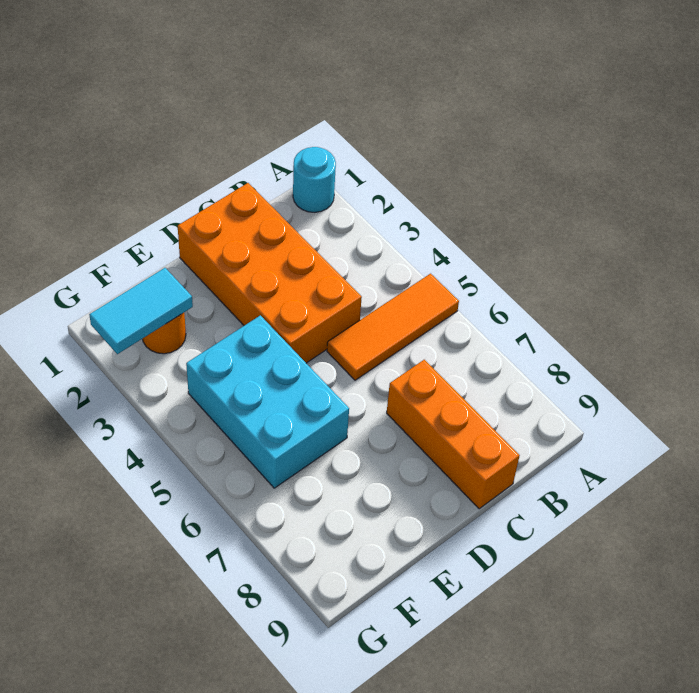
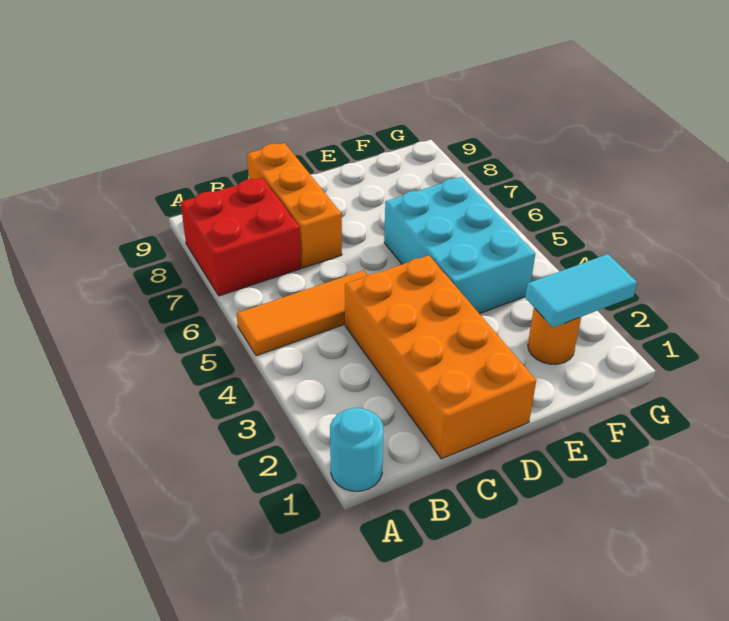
none -> red brick A7:B8 level 1

